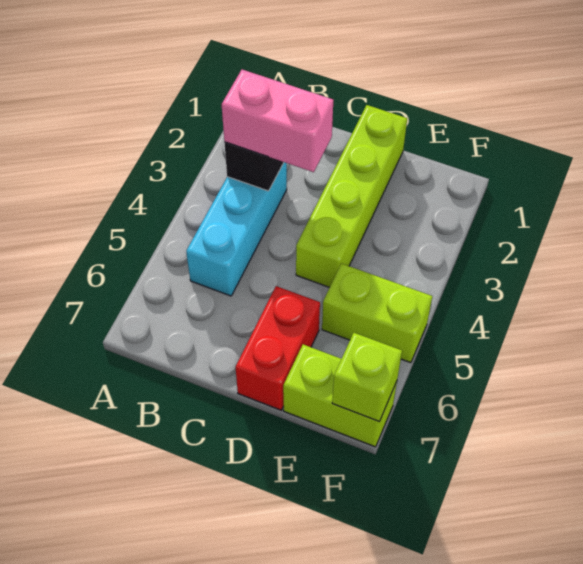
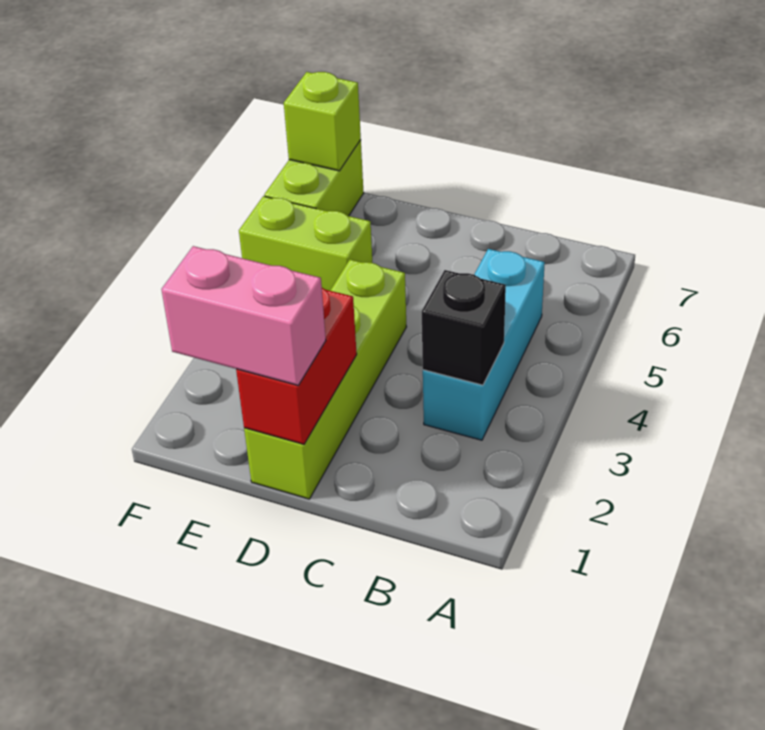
pink brick B3:C3 level 3 -> pink brick D1:E1 level 3
red brick D6:D7 level 1 -> red brick D1:D2 level 2
lime brick E7:F7 level 1 -> lime brick F6:F7 level 1

